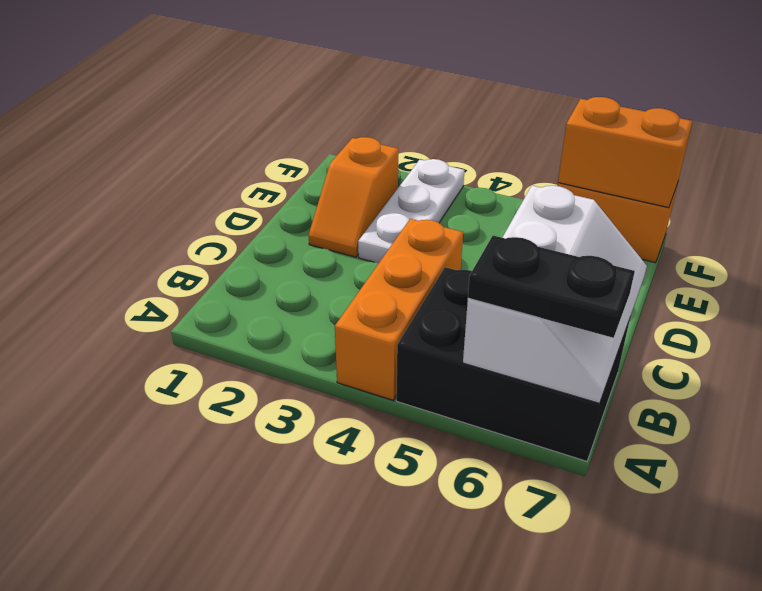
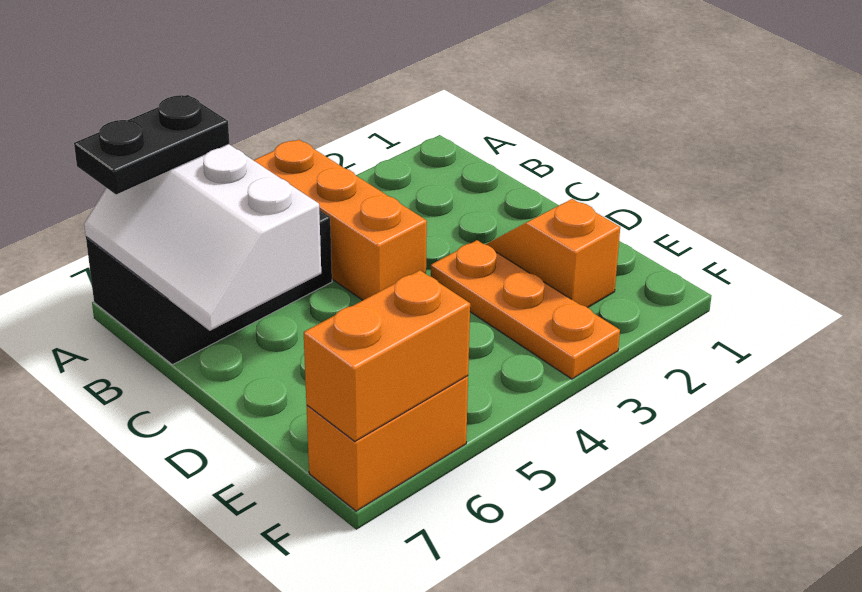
white plate D3:F3 level 1 -> orange plate D3:F3 level 1

